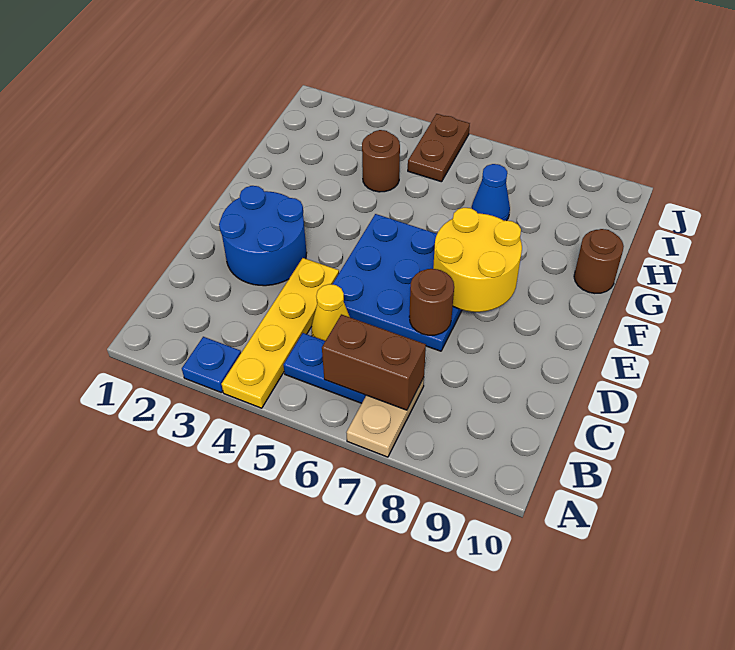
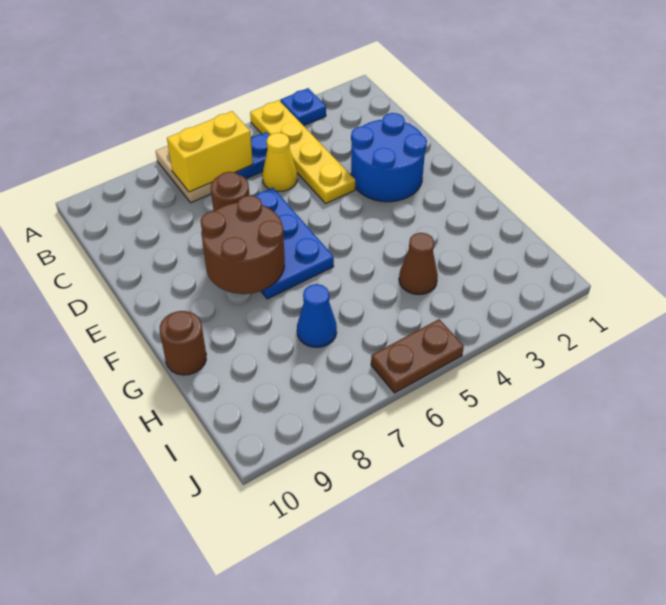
brown brick B6:B7 level 2 -> yellow brick B6:B7 level 2
blue plate D5:F7 level 1 -> blue plate D6:F7 level 1
yellow round brick E7:F8 level 2 -> brown round brick E7:F8 level 2
brown round brick H4 level 1 -> brown cone H4 level 1
brown plate I5:J5 level 1 -> brown plate J5:J6 level 1

